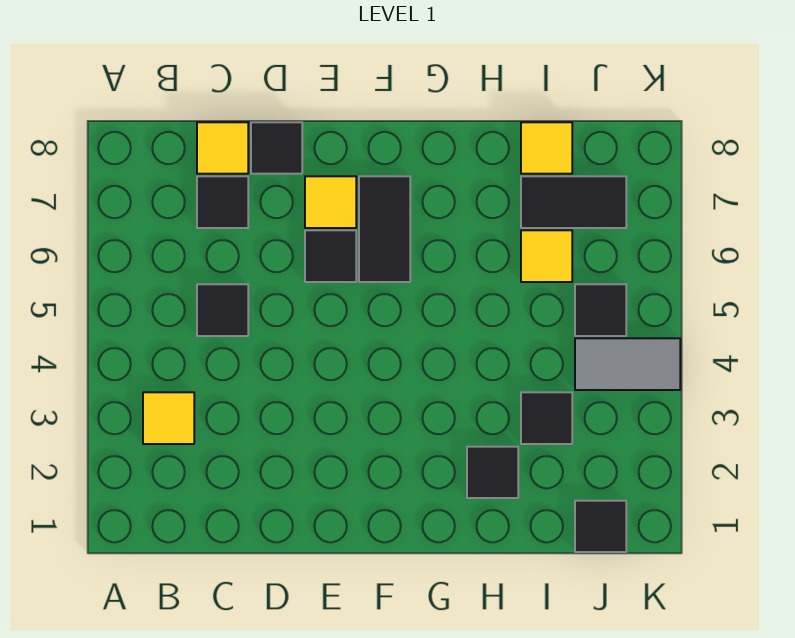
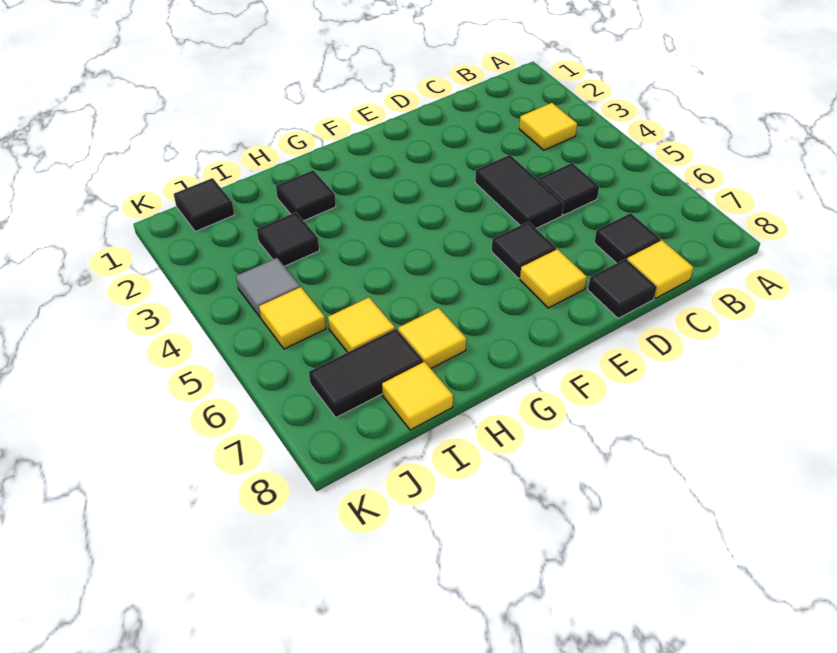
black tile F6:F7 level 1 -> black tile D4:D5 level 1
none -> yellow tile H7 level 1
grey tile J4:K4 level 1 -> grey tile J4 level 1
black tile J5 level 1 -> yellow tile J5 level 1

